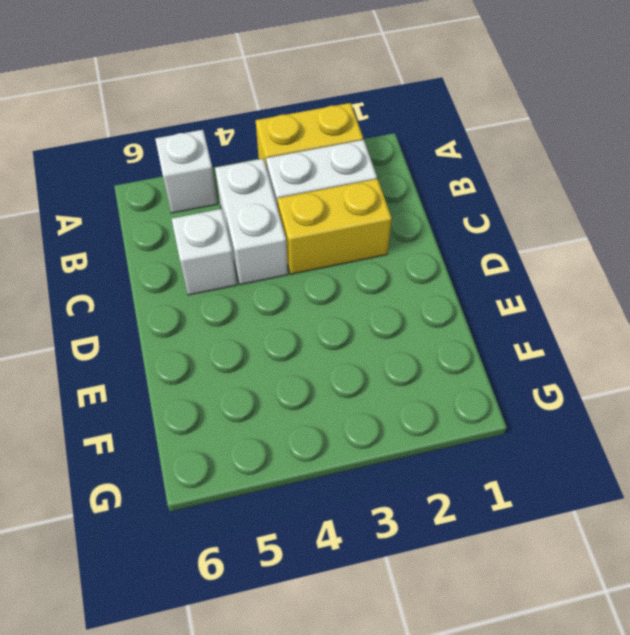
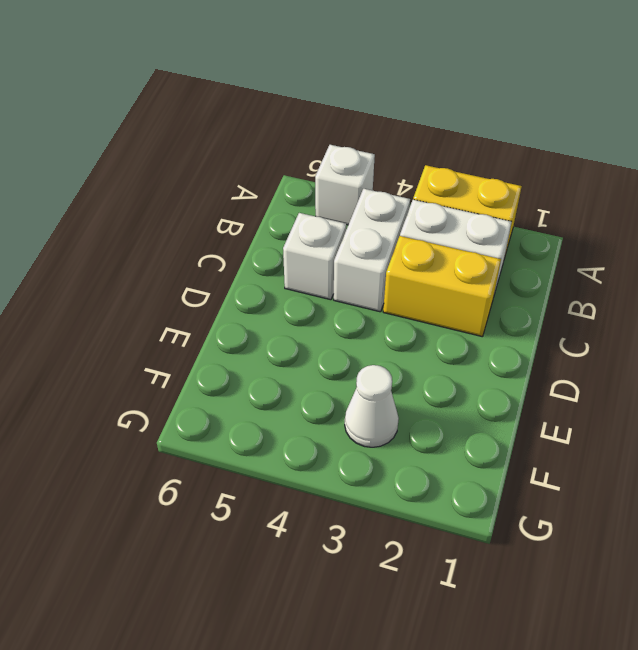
none -> white cone F3 level 1

